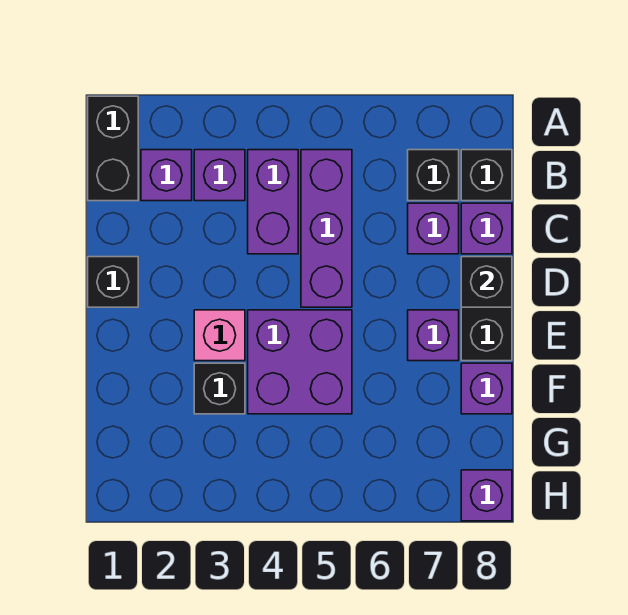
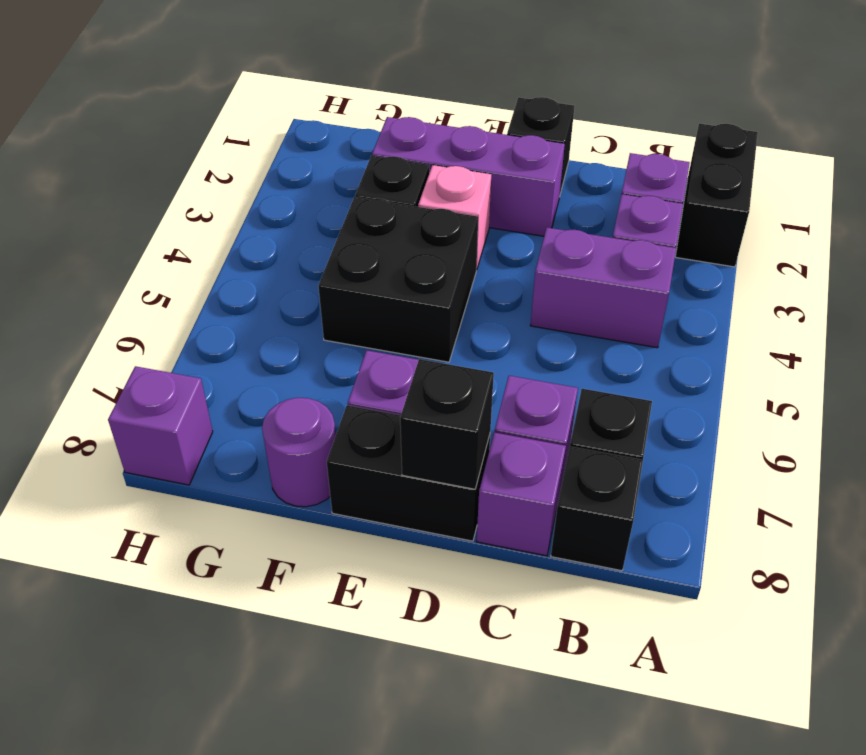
black brick A1:B1 level 1 -> black brick A1:A2 level 1
purple brick B5:D5 level 1 -> purple brick D2:F2 level 1
purple brick E4:F5 level 1 -> black brick E4:F5 level 1
purple brick F8 level 1 -> purple round brick F8 level 1

